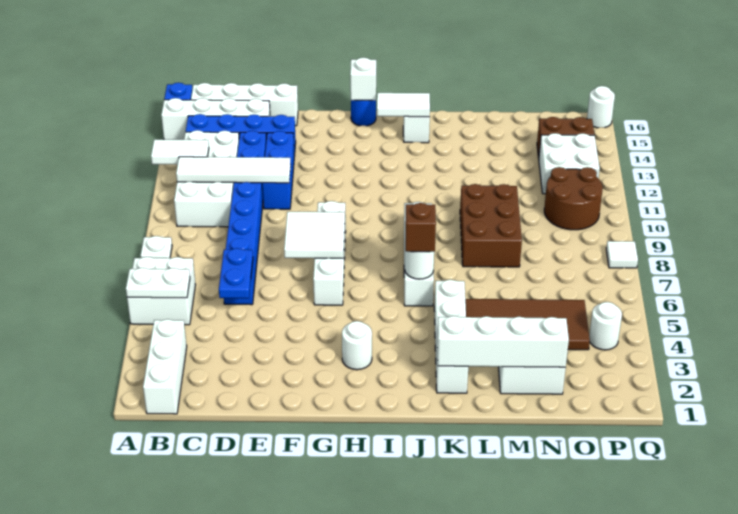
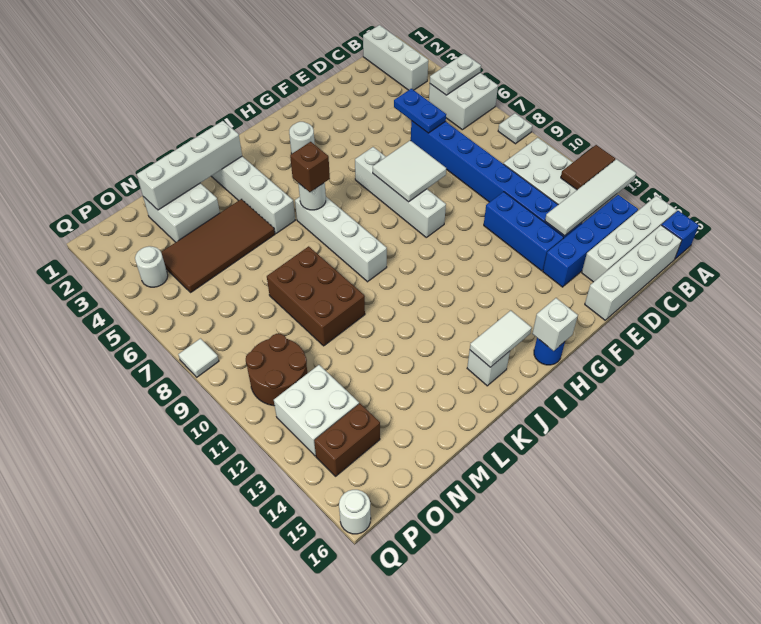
white tile A12:B12 level 2 -> brown tile A12:B12 level 2
white tile B11:E11 level 2 -> white tile A13:D13 level 2

